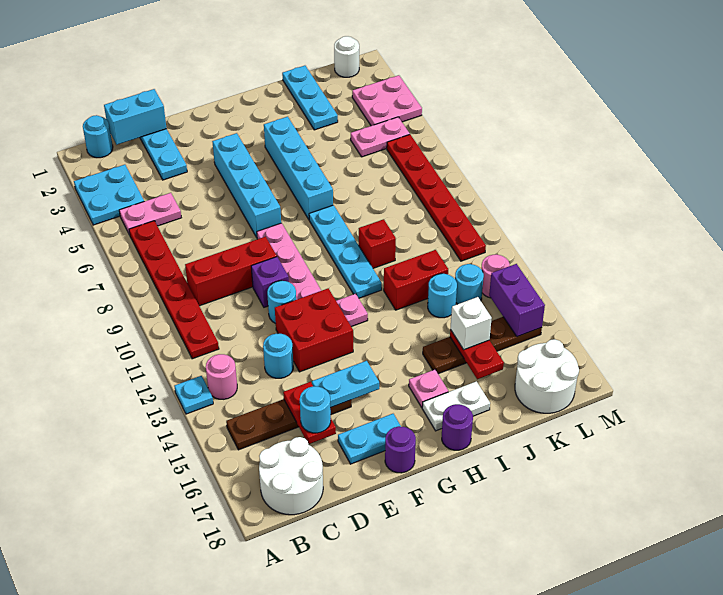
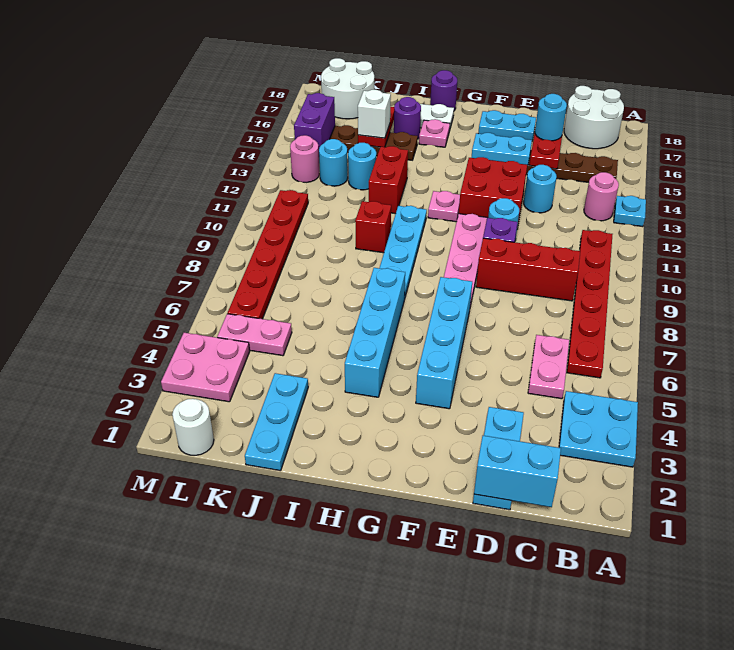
cyan round brick B1 level 1 -> none
pink plate B5:C5 level 1 -> pink plate C5:C6 level 1
purple round brick F18 level 1 -> purple round brick I16 level 1
red brick I12:J12 level 1 -> red brick I12:I13 level 1

